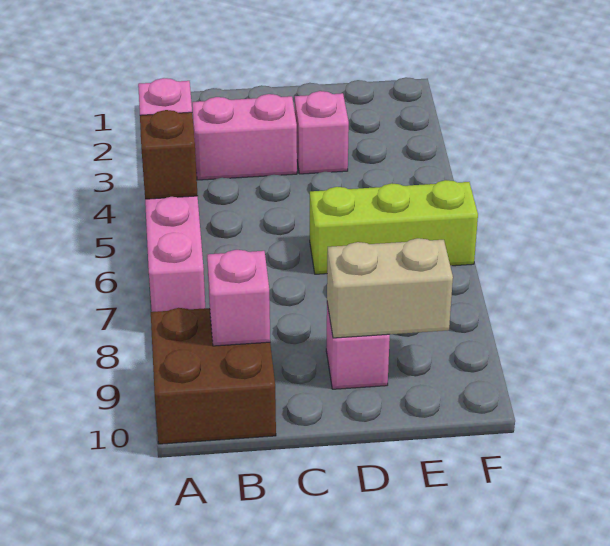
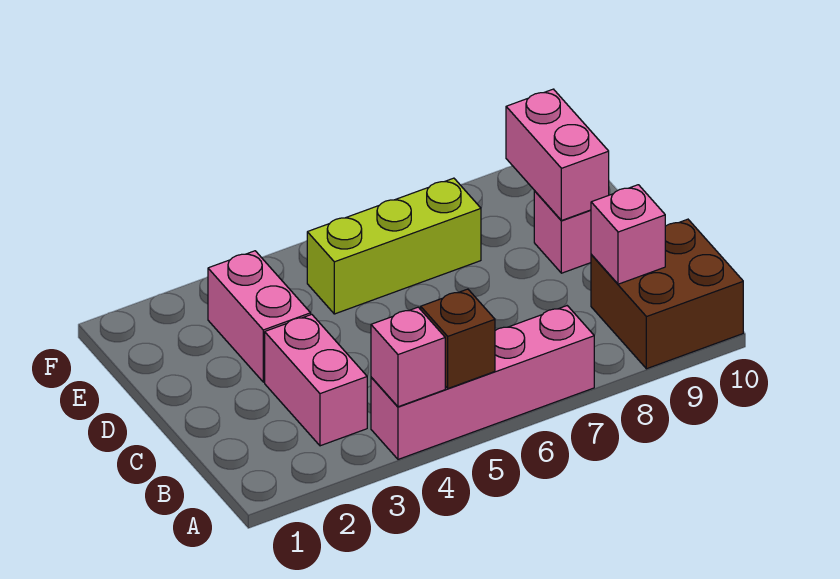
pink brick D3 level 1 -> pink brick D3:E3 level 1
lime brick D6:F6 level 1 -> lime brick E5:E7 level 1
tan brick D9:E9 level 2 -> pink brick D9:E9 level 2

